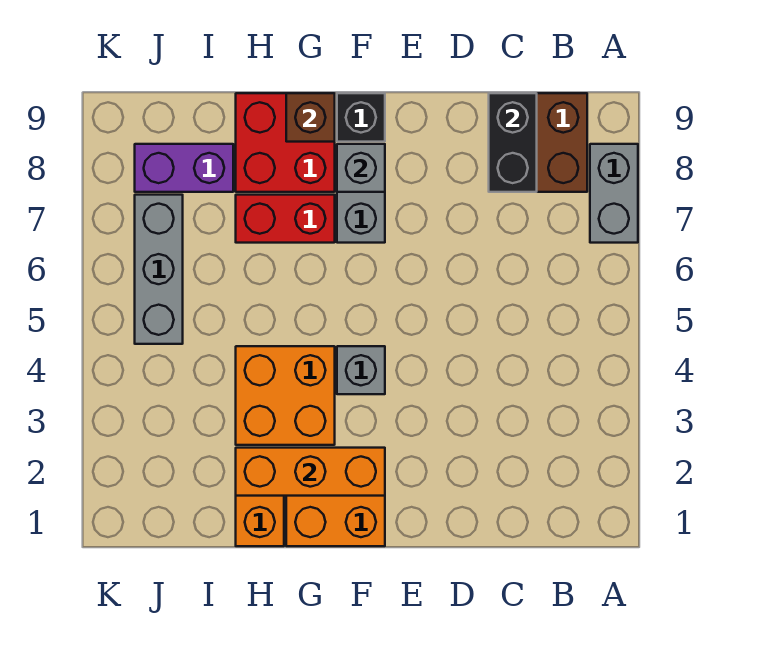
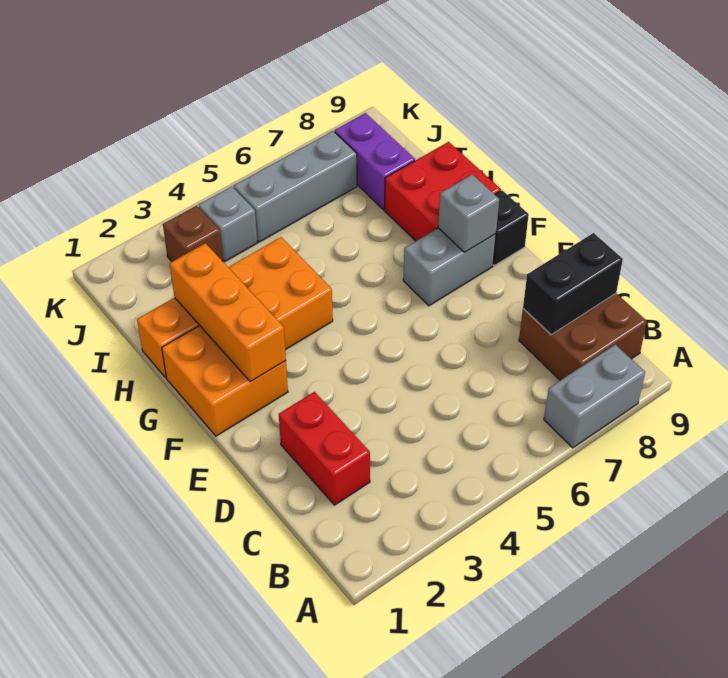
grey brick F4 level 1 -> grey brick J4 level 1
red brick G7:H7 level 1 -> red brick C2:D2 level 1
brown brick G9 level 2 -> brown brick J3 level 1

